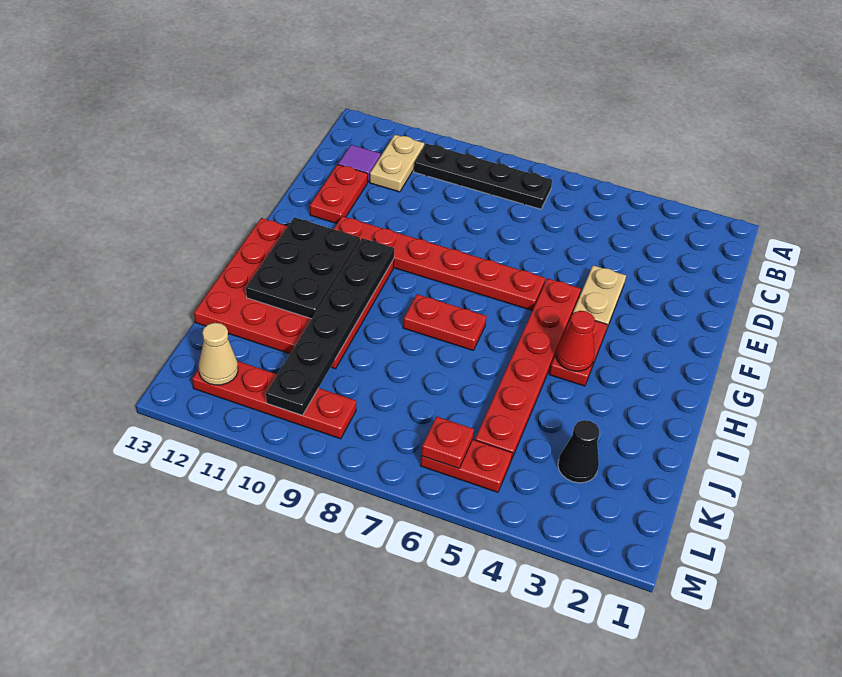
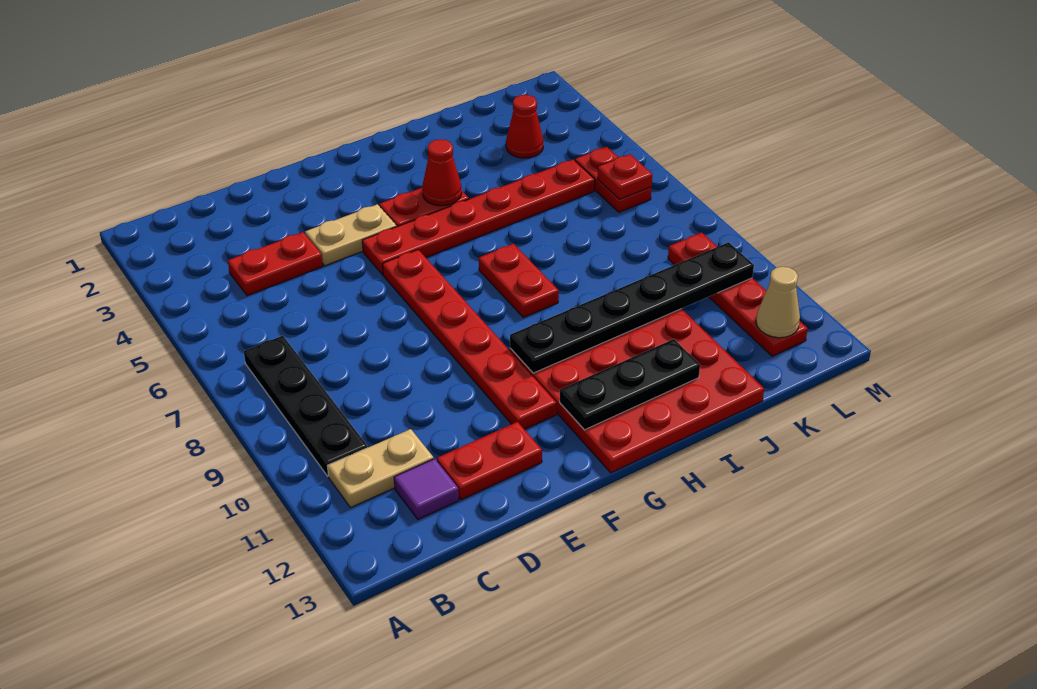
none -> red plate C4:D4 level 1
black plate G11:I12 level 2 -> black plate G12:I12 level 2
black cone K3 level 1 -> red cone K3 level 1

